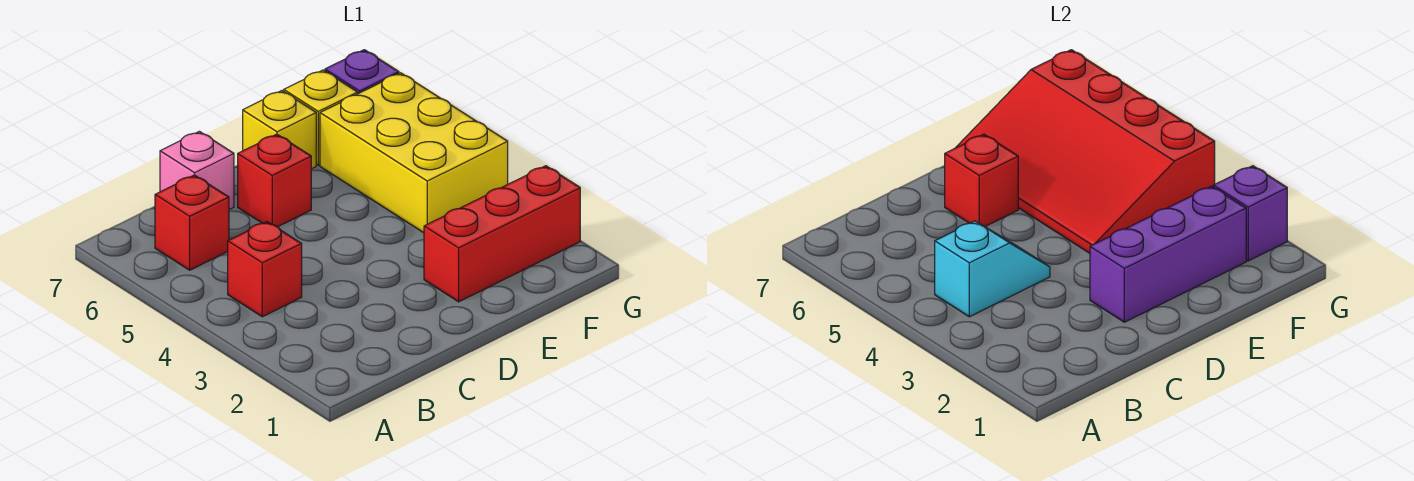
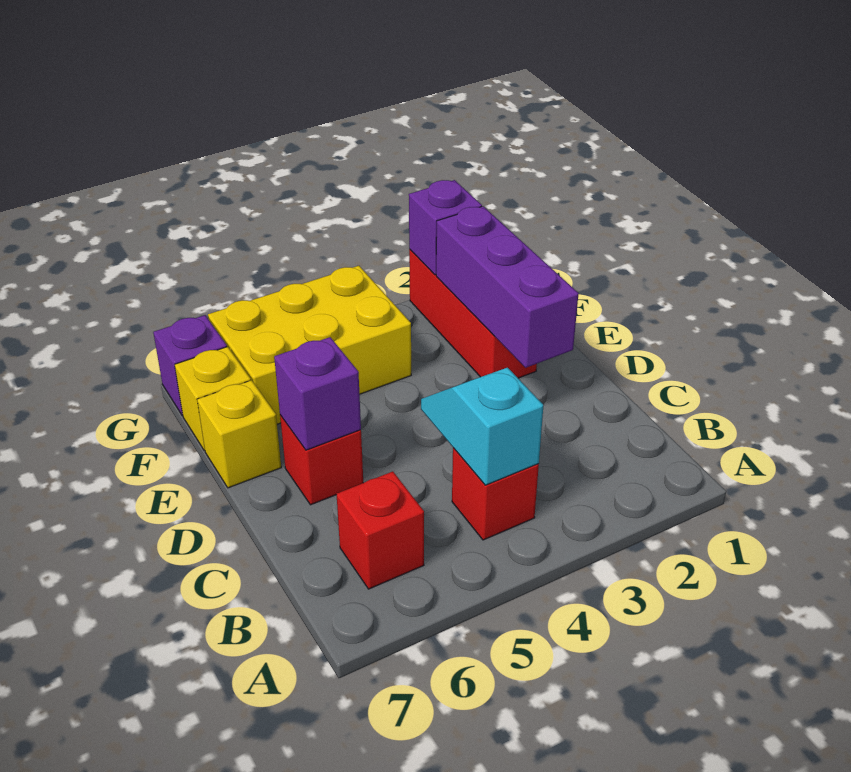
pink brick C7 level 1 -> none
red brick D6 level 2 -> purple brick D6 level 2
red slope E4:G7 level 2 top G -> none

